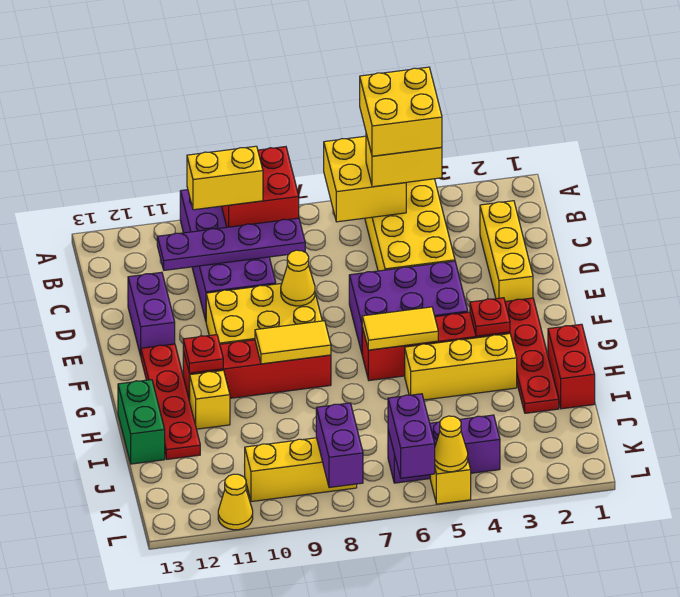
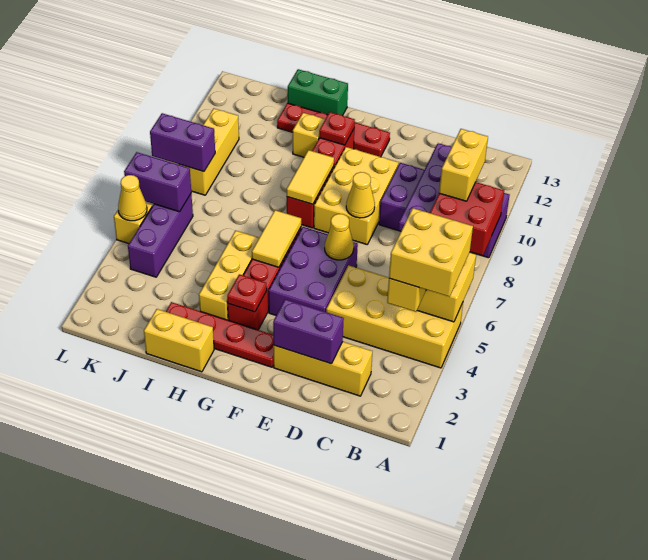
purple brick D12:E12 level 1 -> purple brick D2:E2 level 2
red brick H1:I1 level 1 -> yellow brick H1:I1 level 1
yellow cone L11 level 1 -> yellow cone E6 level 2

